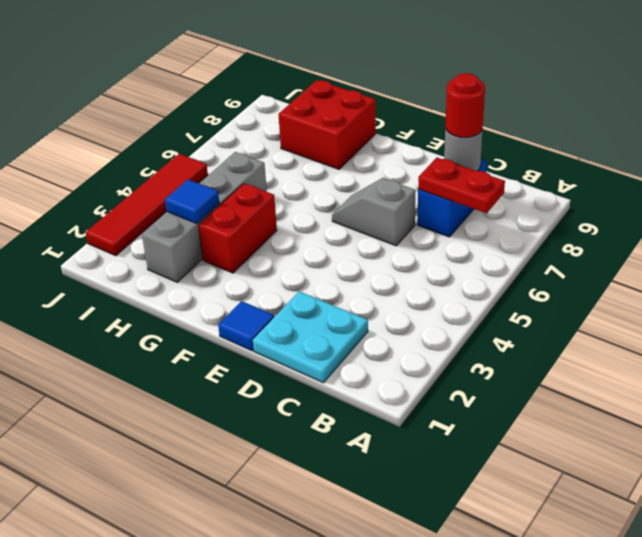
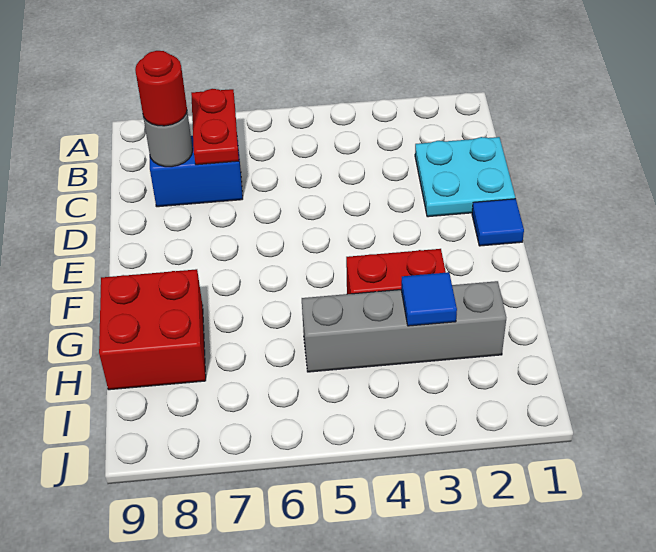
grey slope D6:E6 level 1 top D -> none
red tile J2:J5 level 1 -> none

